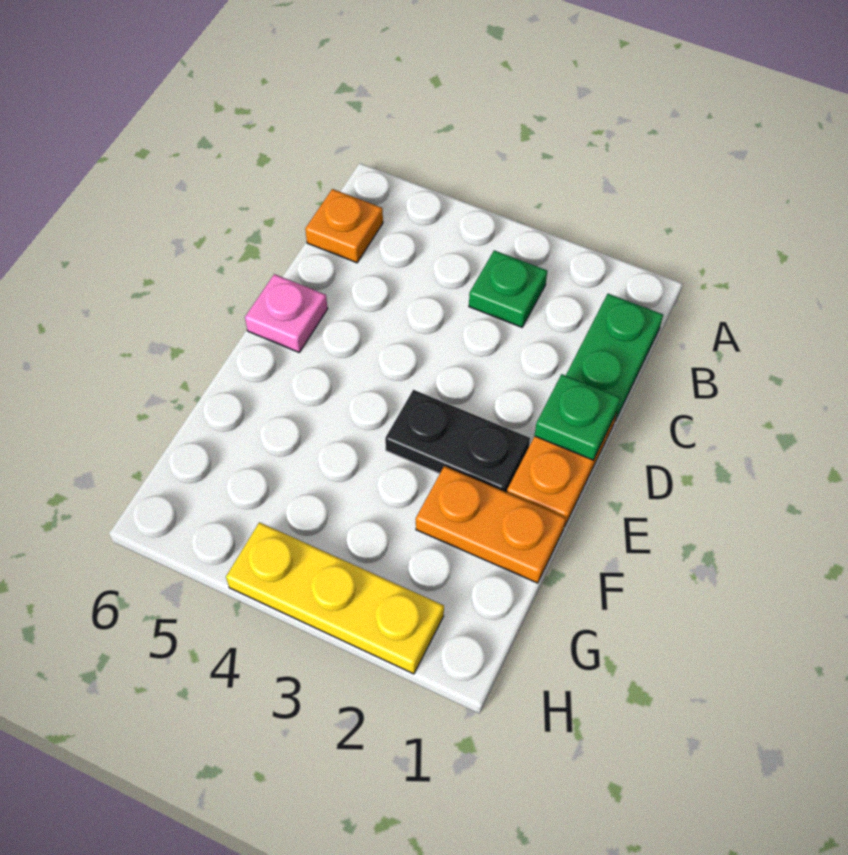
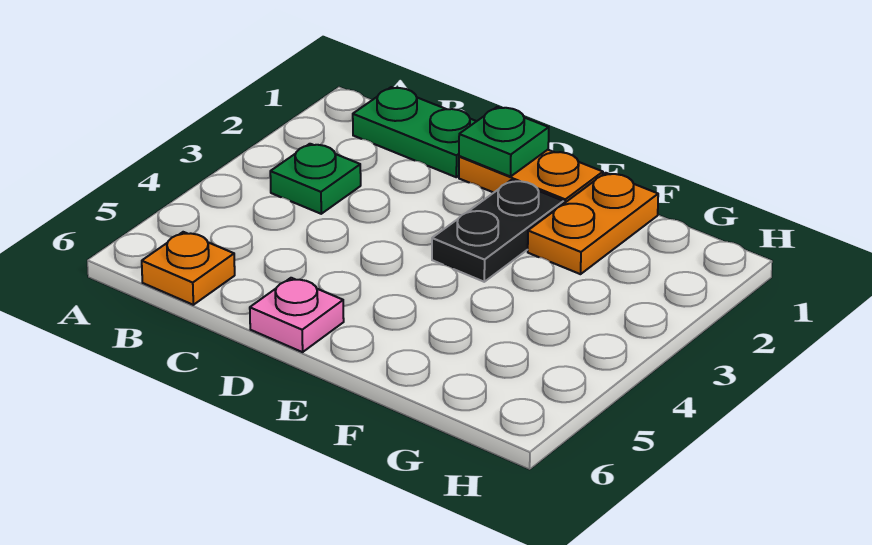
yellow plate H2:H4 level 1 -> none

